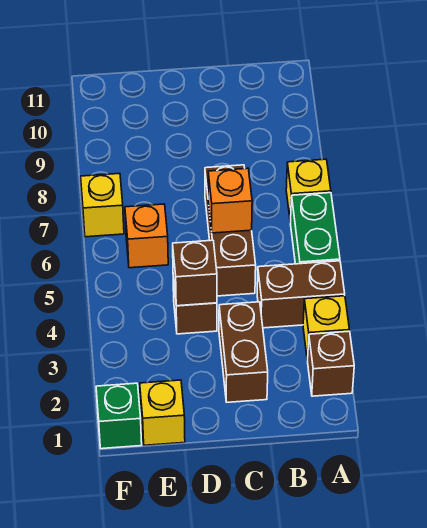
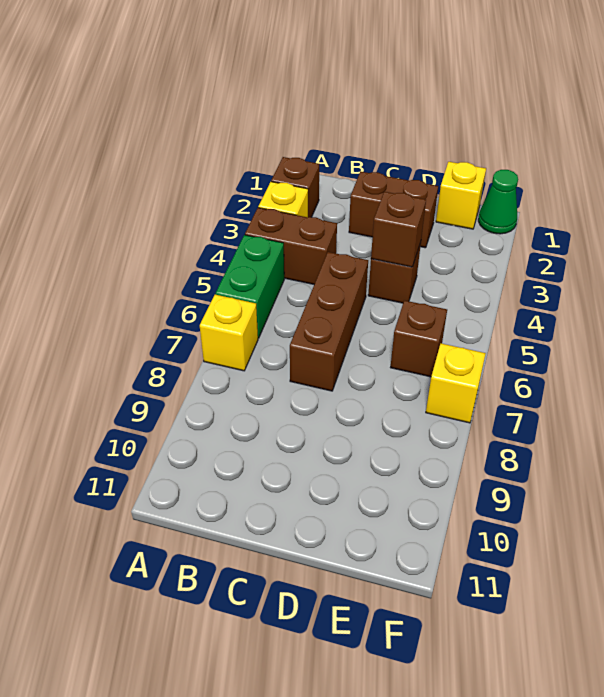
brown brick C2:C3 level 1 -> brown brick C2:D2 level 1
orange brick C6 level 2 -> none
orange brick E6 level 1 -> brown brick E6 level 1
green brick F1 level 1 -> green cone F1 level 1

